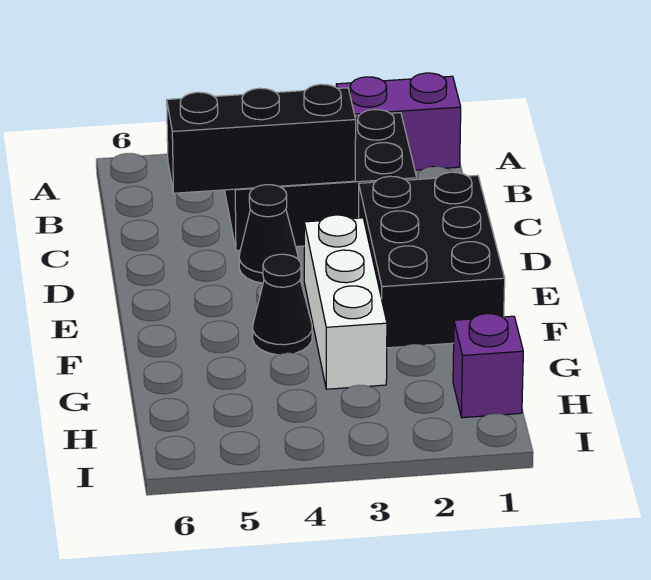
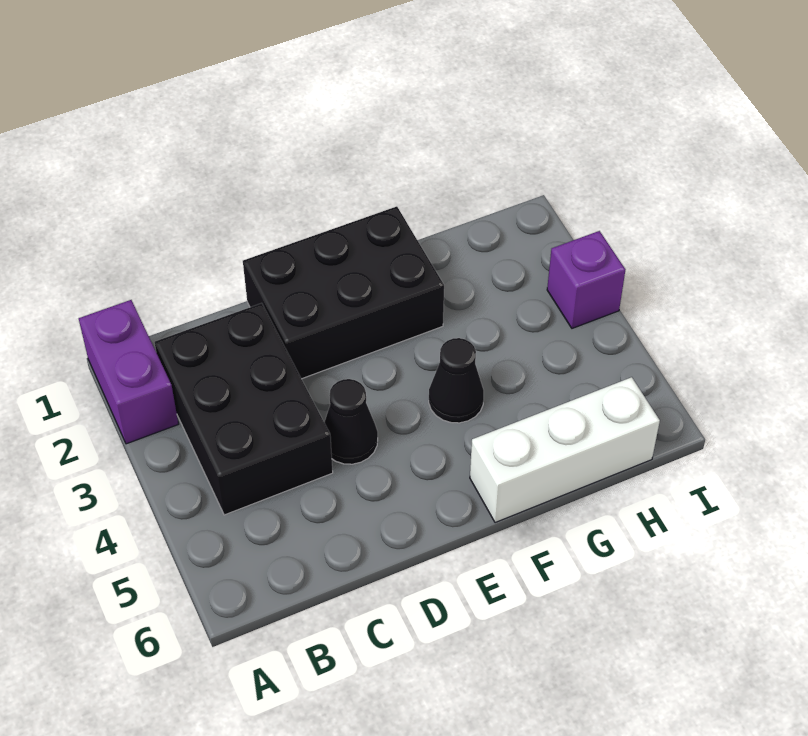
black brick C3:C5 level 2 -> none
white brick E3:G3 level 1 -> white brick F6:H6 level 1
purple brick H1 level 1 -> purple brick I3 level 1

